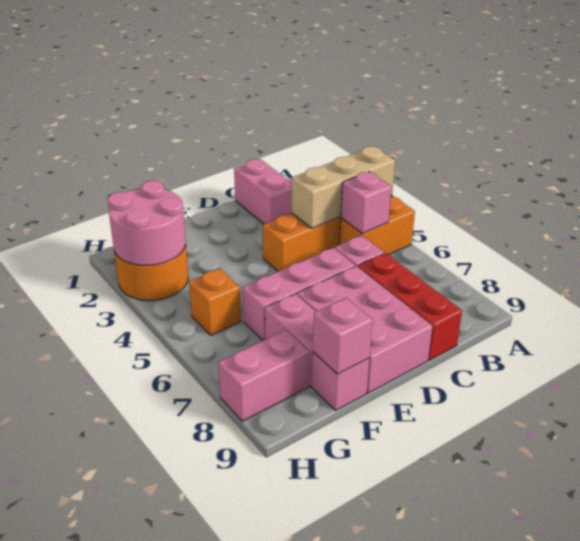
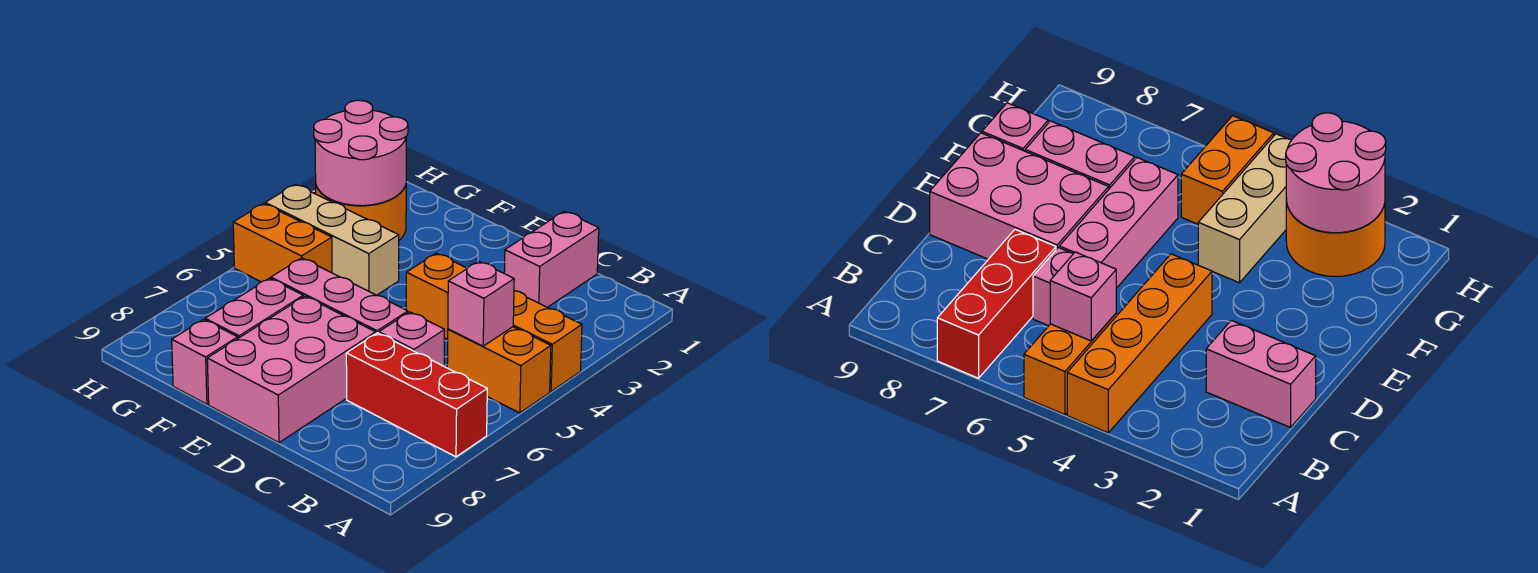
tan brick A4:C4 level 2 -> tan brick F4:H4 level 1
red brick C7:C9 level 1 -> red brick A7:C7 level 1
pink brick F9 level 2 -> none
orange brick G5 level 1 -> orange brick G5:H5 level 1
pink brick G8:H8 level 1 -> none

